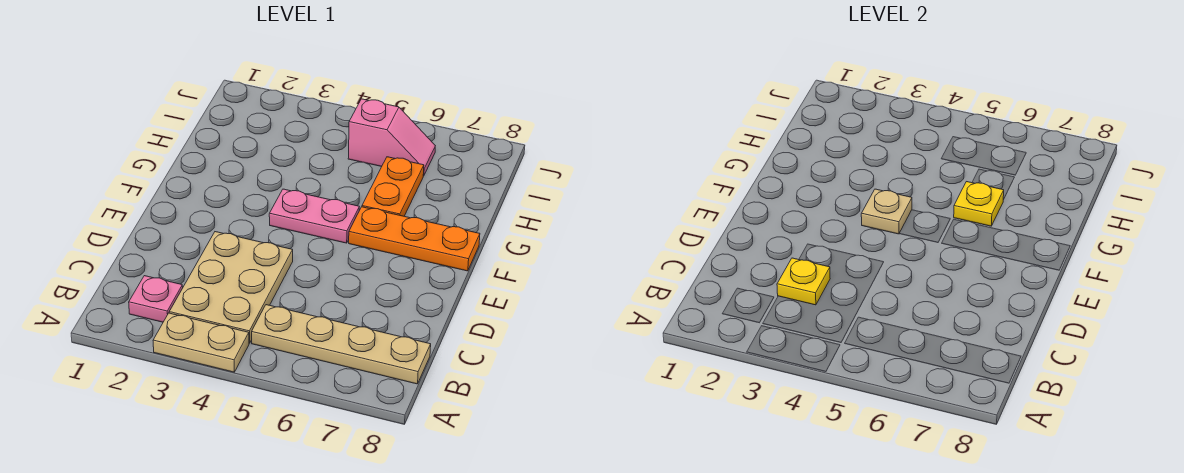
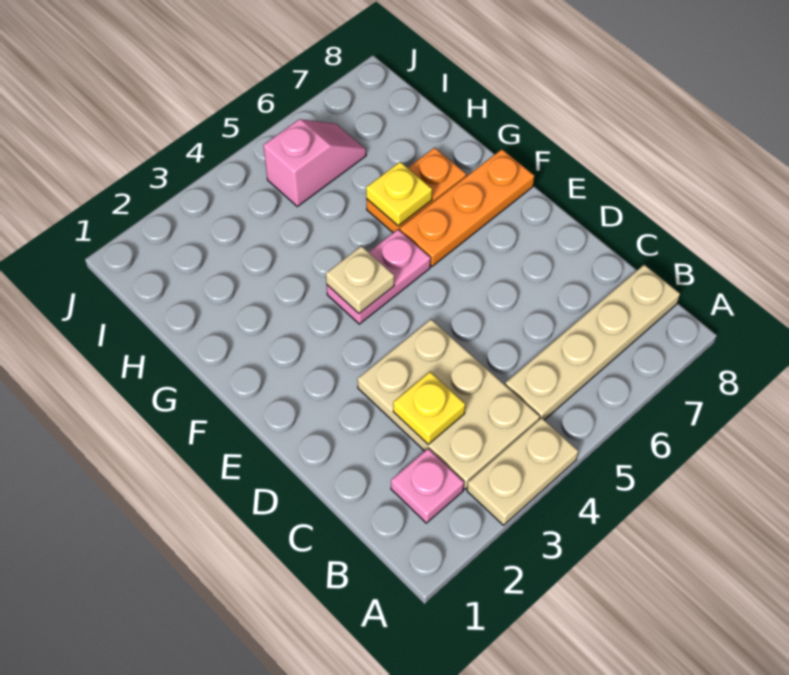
orange plate G6:H6 level 1 -> orange plate G6:G7 level 1

